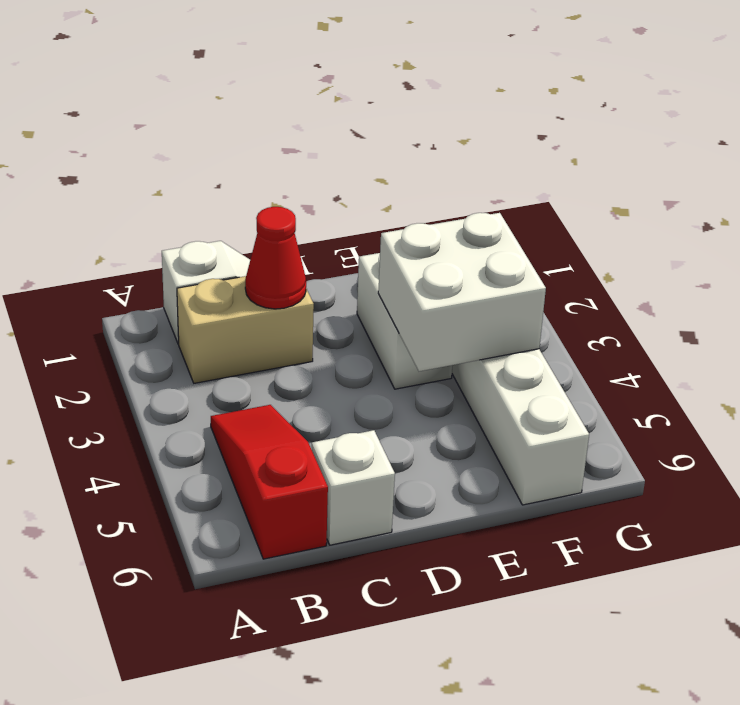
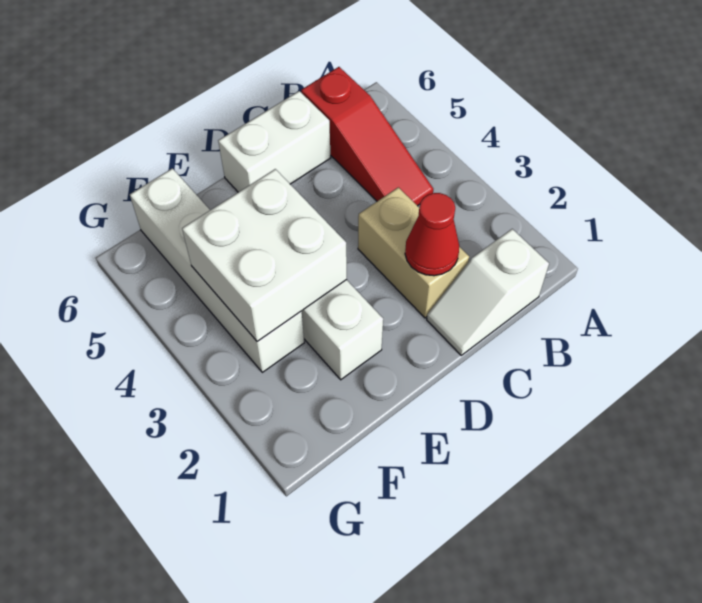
tan brick B2:C2 level 1 -> tan brick C2:C3 level 1
white brick C6 level 1 -> white brick C6:D6 level 1

